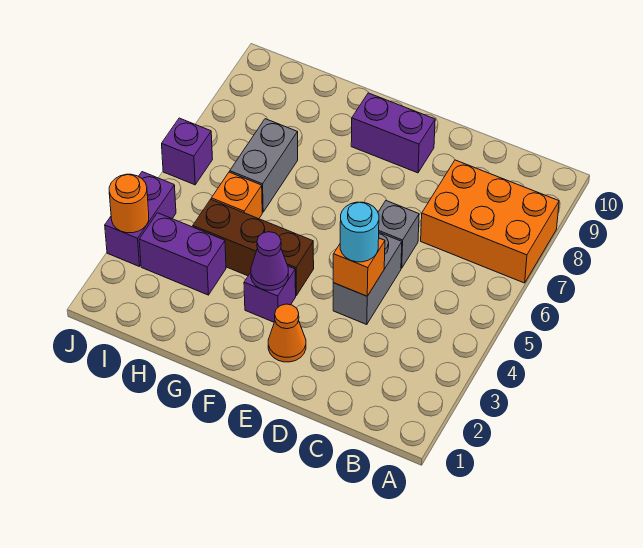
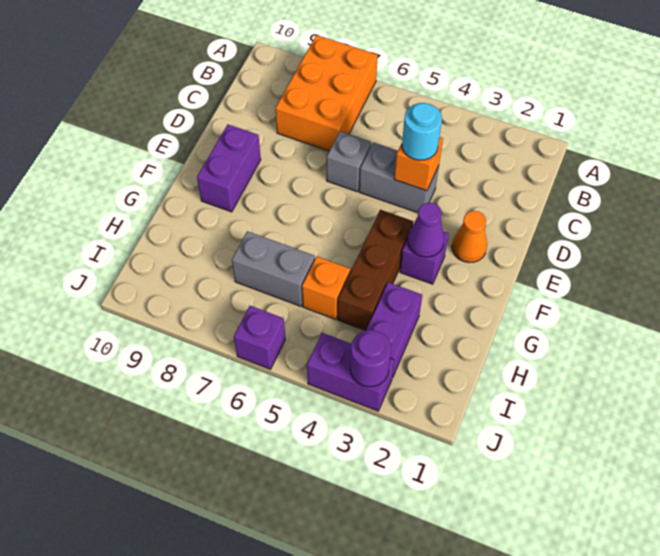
orange round brick J3 level 2 -> purple round brick J3 level 2

